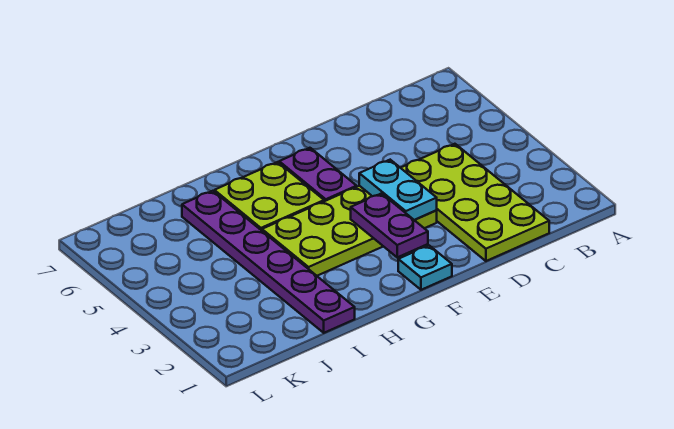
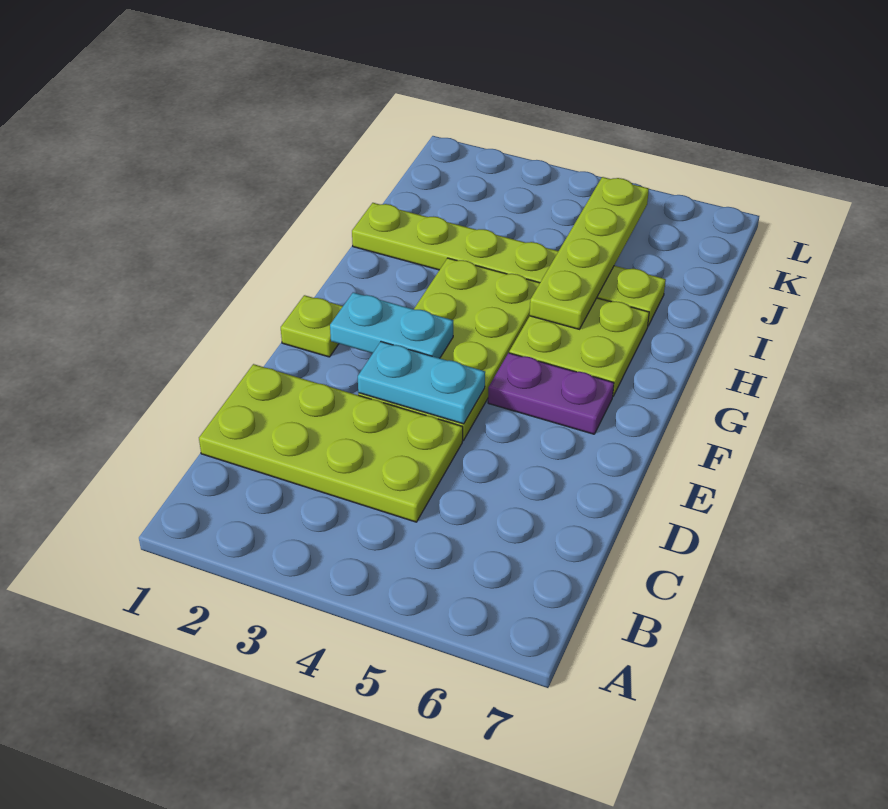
cyan plate F1 level 1 -> lime plate F1 level 1
purple plate F2:F3 level 2 -> cyan plate F2:F3 level 2
none -> lime plate H5:K5 level 2
purple plate I1:I6 level 1 -> lime plate I1:I6 level 1

